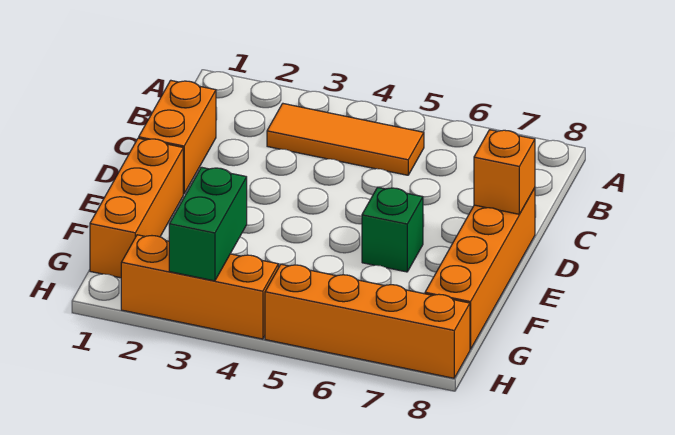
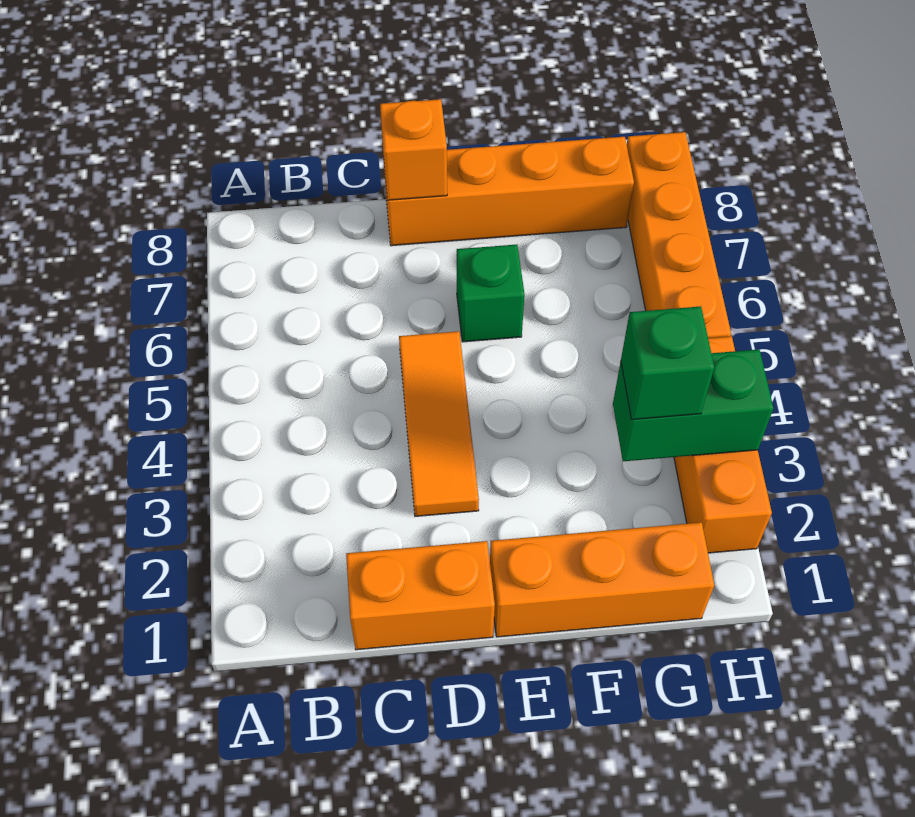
orange tile B3:B5 level 1 -> orange tile D3:D5 level 1
none -> green brick G3 level 3

